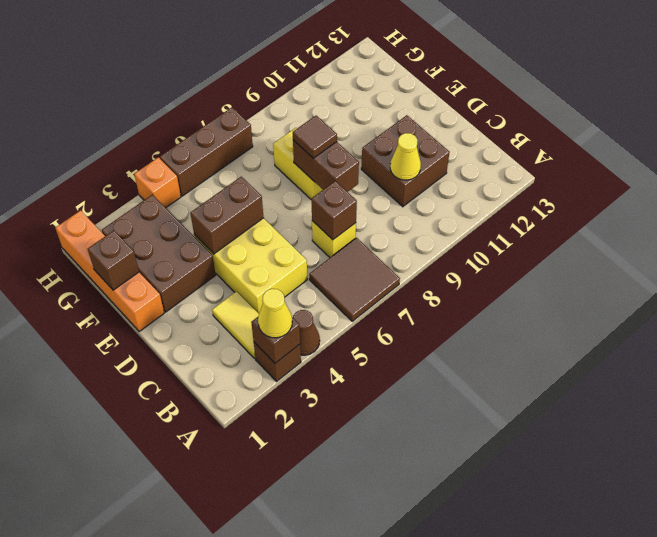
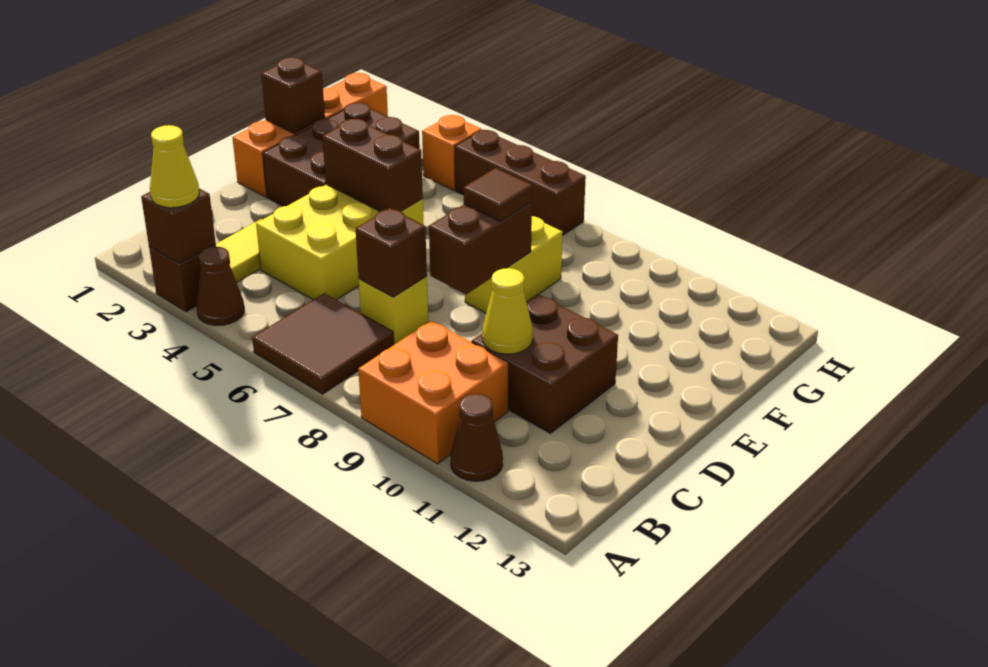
none -> orange brick A9:B10 level 1
none -> brown cone A11 level 1

